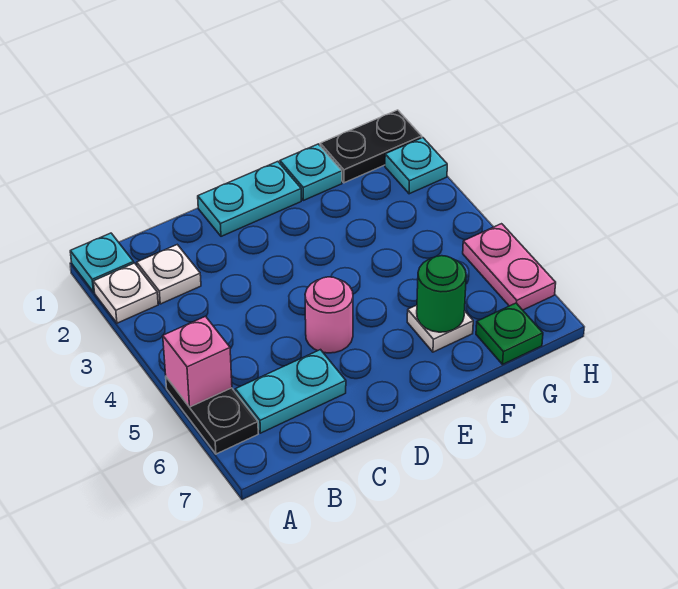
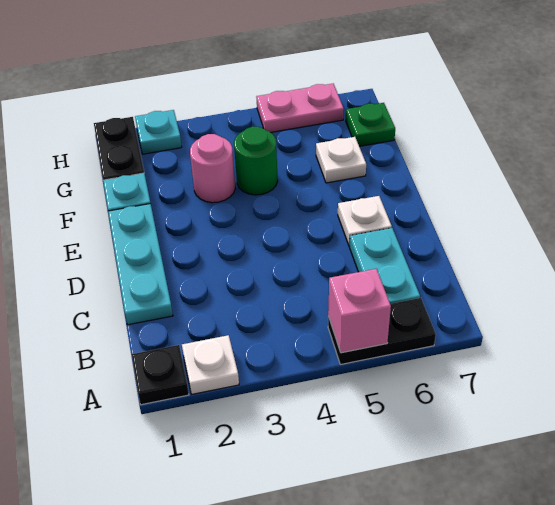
cyan plate A1 level 1 -> black plate A1 level 1
white plate B2 level 1 -> white plate D6 level 1
cyan plate D1:E1 level 1 -> cyan plate C1:E1 level 1
pink round brick D5 level 1 -> pink round brick F3 level 1
green round brick F6 level 2 -> green round brick F4 level 1

